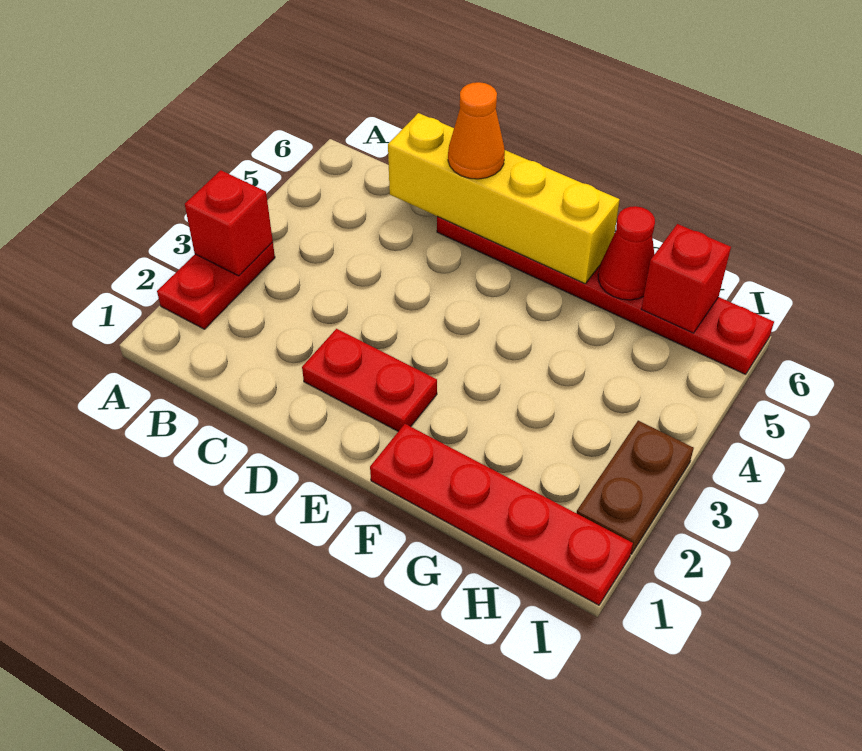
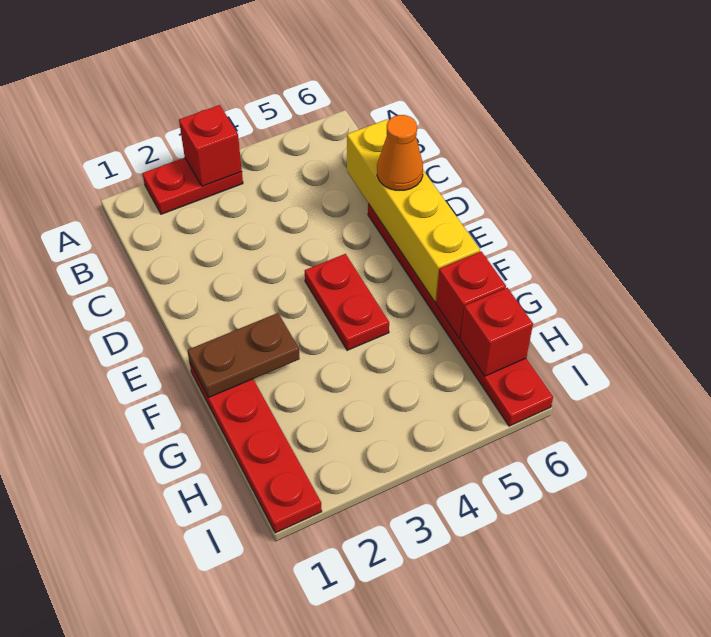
red plate D2:E2 level 1 -> red plate E4:F4 level 1
red cone G6 level 2 -> red brick G6 level 2
brown plate I2:I3 level 1 -> brown plate F1:F2 level 2

